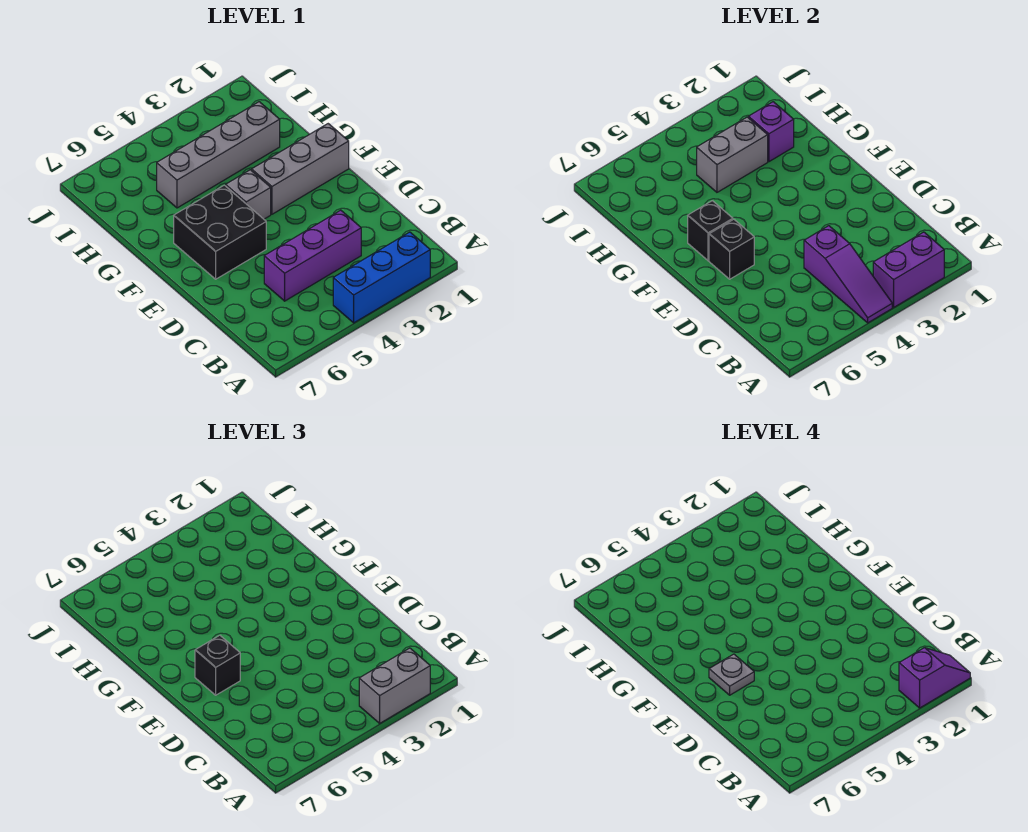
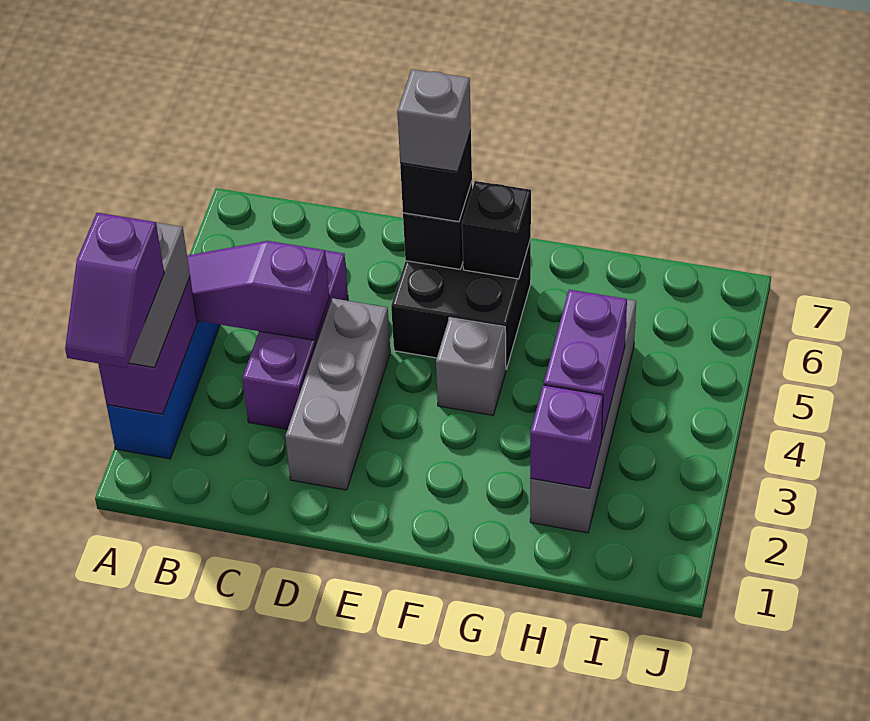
grey plate E6 level 4 -> grey brick E6 level 4
grey brick F1:F3 level 1 -> grey brick D2:D4 level 1
grey brick H3:H4 level 2 -> purple brick H3:H4 level 2

